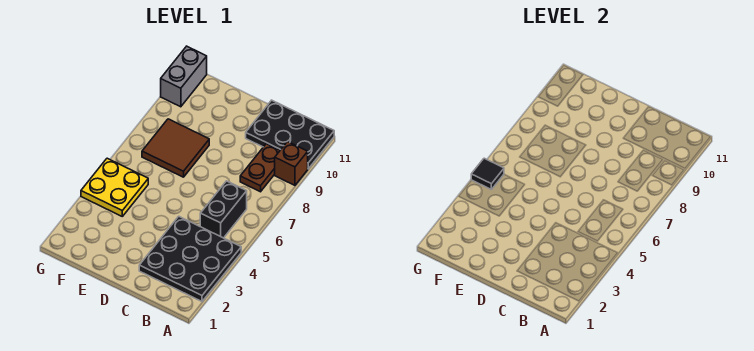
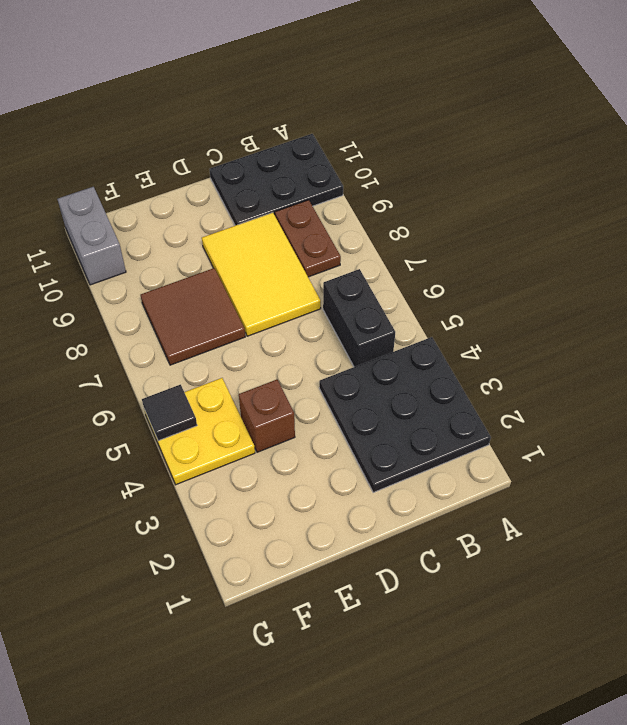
brown brick A9 level 1 -> brown brick E4 level 1
none -> yellow tile C7:D9 level 1

